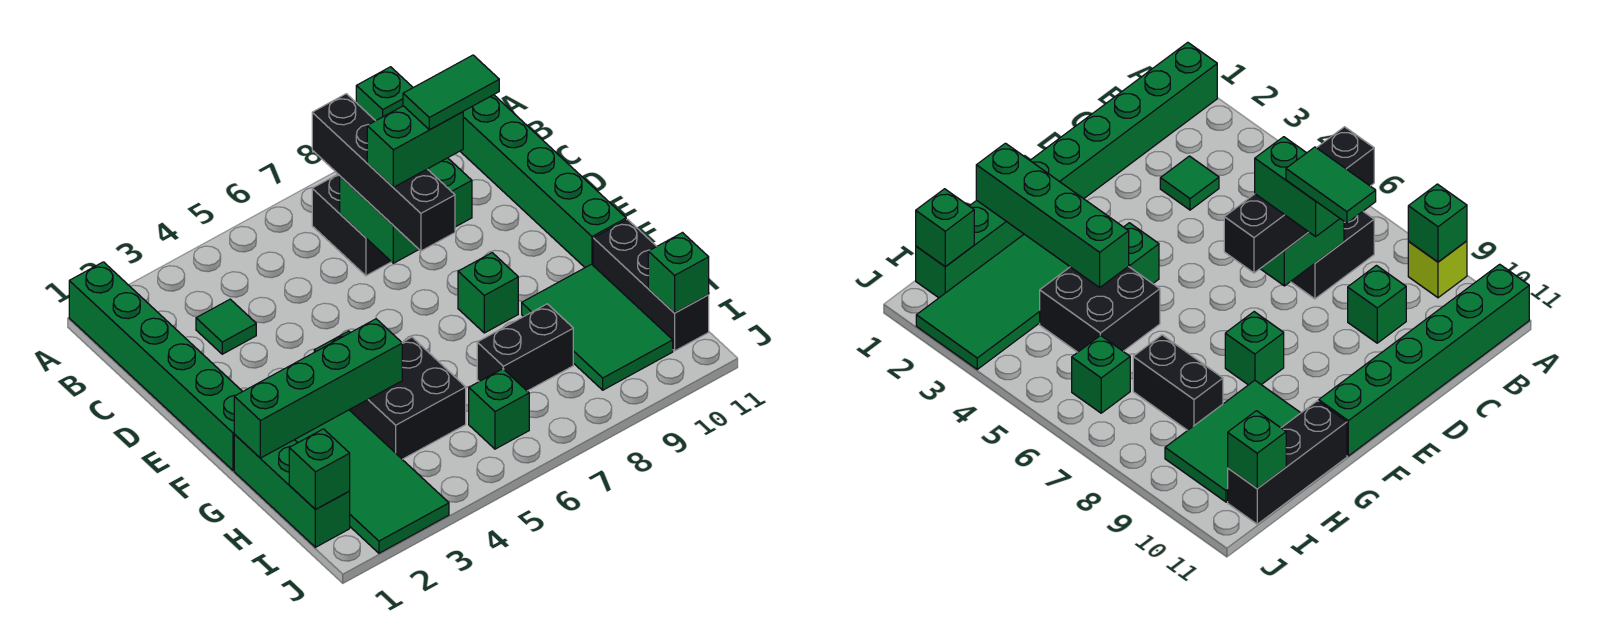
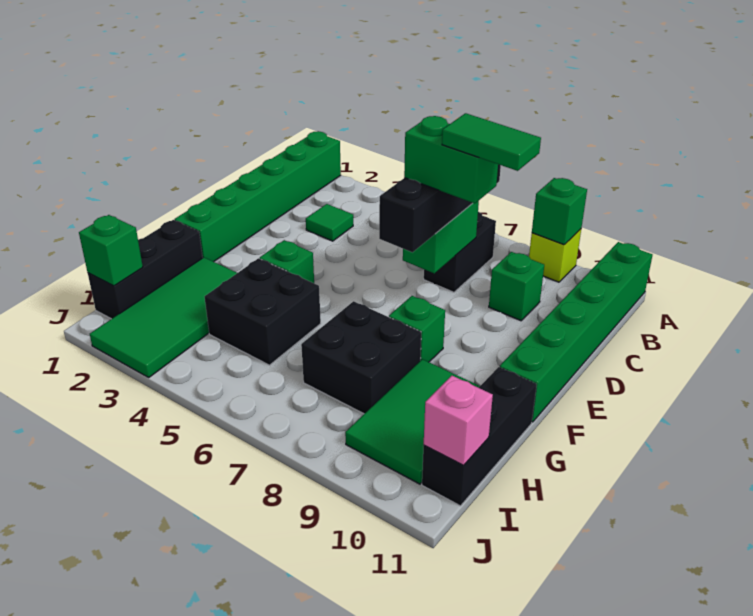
green brick G1:I1 level 1 -> black brick G1:I1 level 1
green brick G1:G4 level 2 -> none
black brick H7:H8 level 1 -> black brick G7:H8 level 1
green brick I6 level 1 -> none
green brick I11 level 2 -> pink brick I11 level 2

